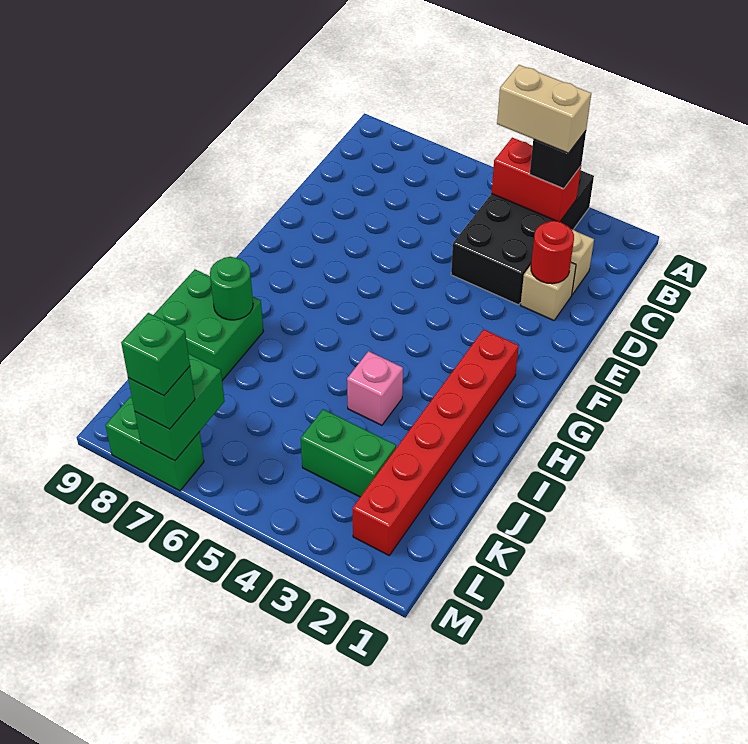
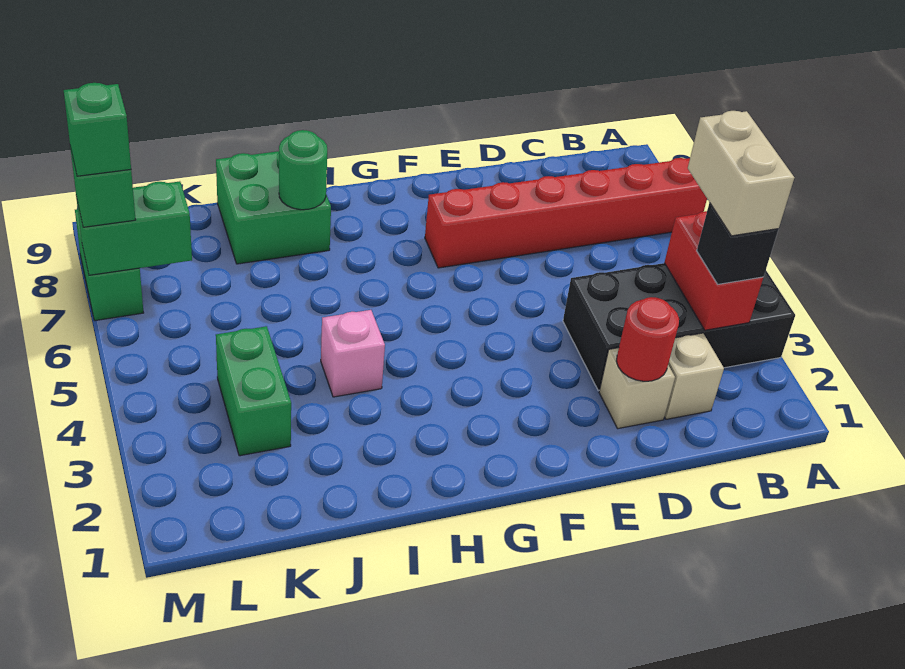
red brick G2:L2 level 1 -> red brick A7:F7 level 1

